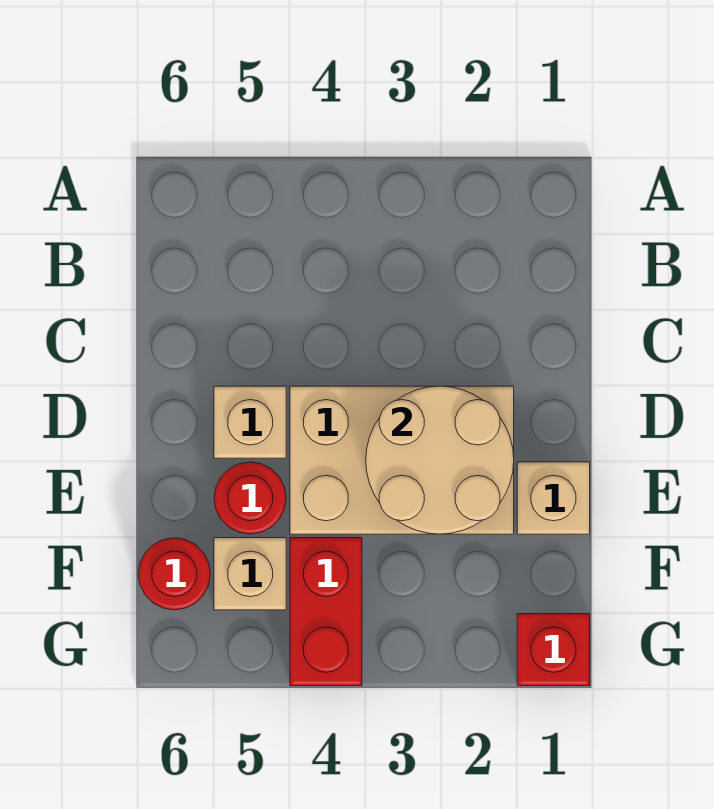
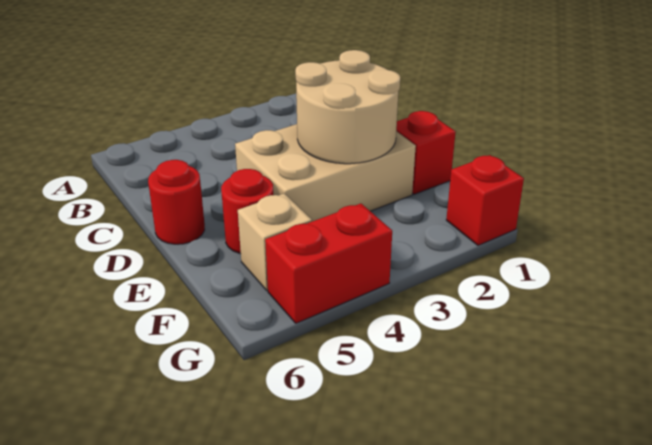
tan brick D5 level 1 -> none
tan brick E1 level 1 -> red brick E1 level 1
red brick F4:G4 level 1 -> red brick G4:G5 level 1
red round brick F6 level 1 -> red round brick D6 level 1

